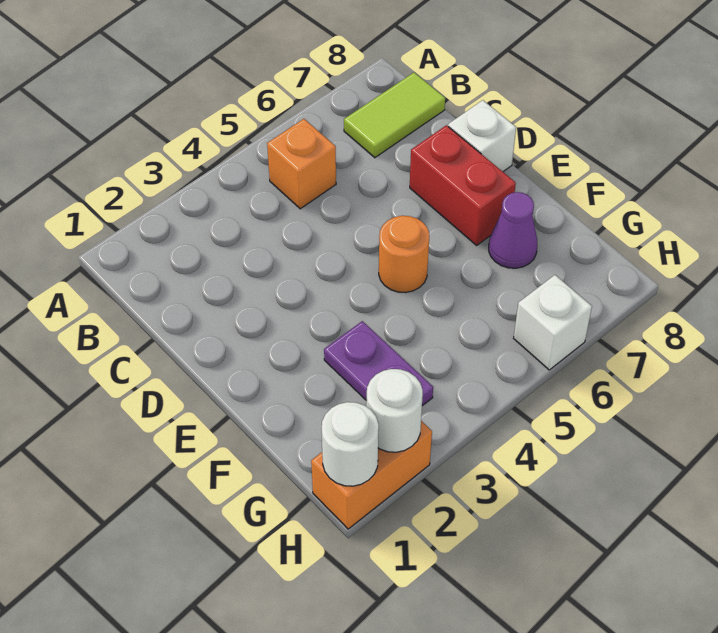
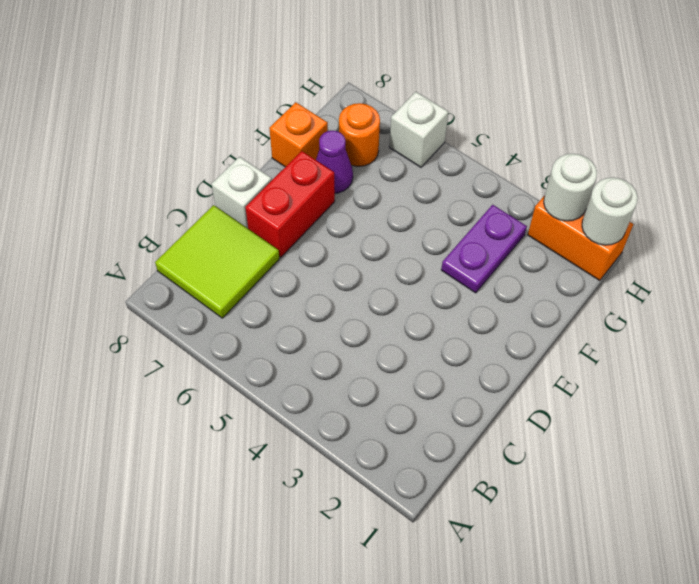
orange brick B5 level 1 -> orange brick F8 level 1
lime tile B7:B8 level 1 -> lime tile B7:C8 level 1
orange round brick E5 level 1 -> orange round brick G7 level 1

